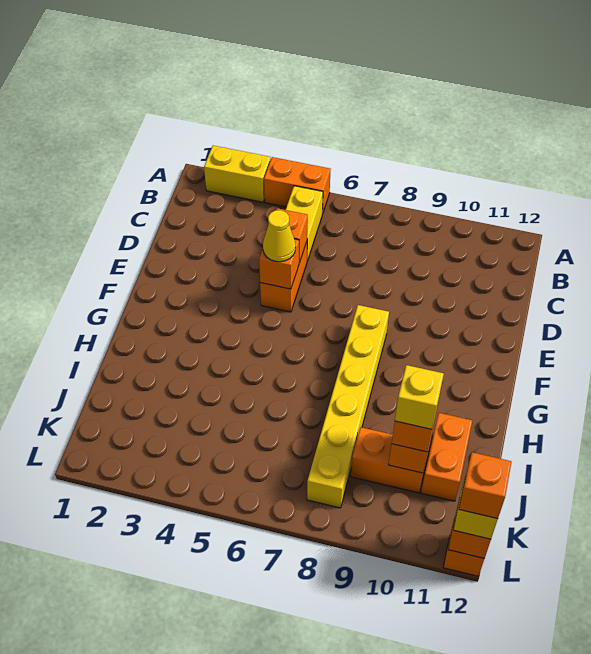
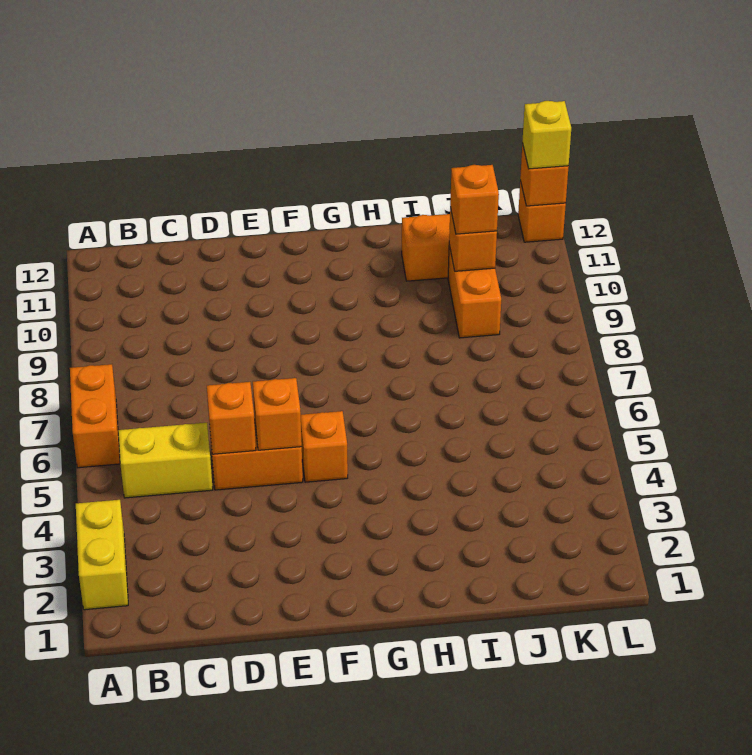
orange brick A4:A5 level 1 -> orange brick A6:A7 level 1
yellow cone E5 level 3 -> none
yellow brick F8:K8 level 1 -> none
yellow brick J10 level 4 -> none
orange brick L12 level 4 -> orange brick F5 level 1

